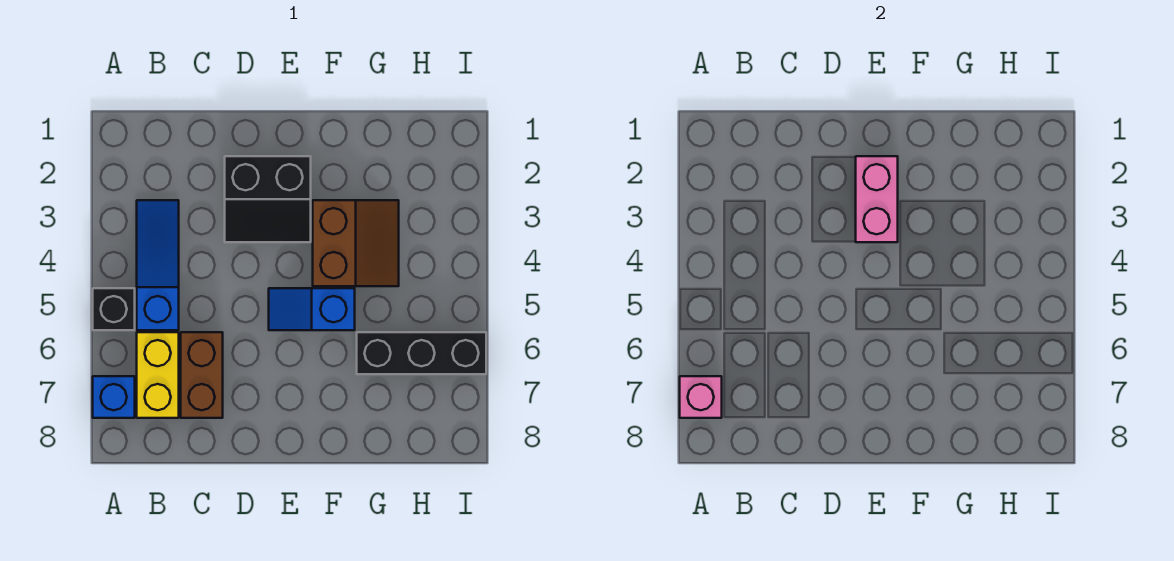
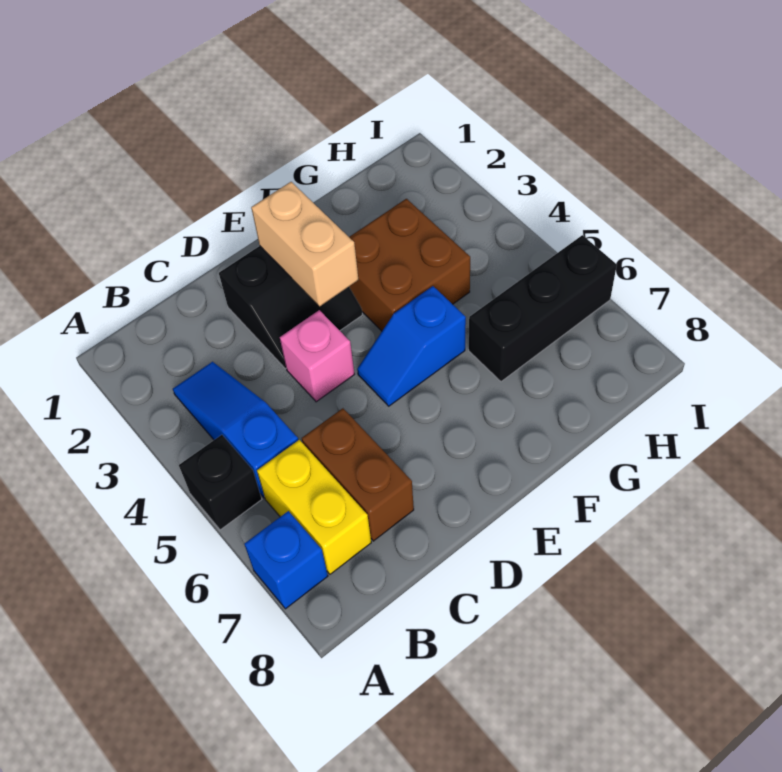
pink brick A7 level 2 -> pink brick D4 level 1
pink brick E2:E3 level 2 -> tan brick E2:E3 level 2
brown slope F3:G4 level 1 top F -> brown brick F3:G4 level 1

